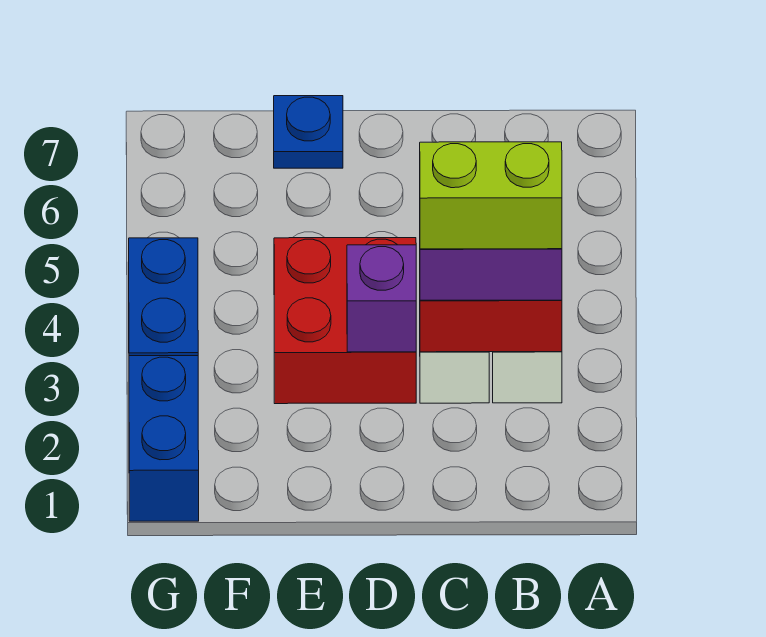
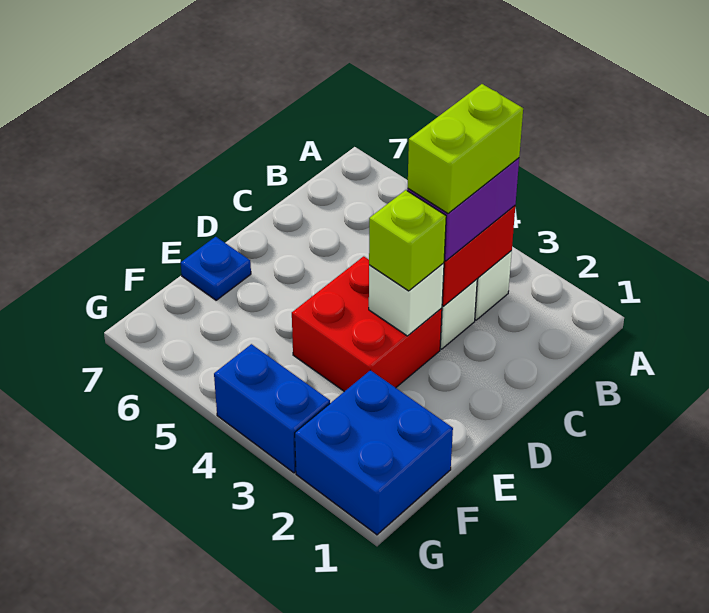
purple brick D3 level 2 -> white brick D3 level 2
none -> lime brick D3 level 3
blue brick G1:G2 level 1 -> blue brick F1:G2 level 1

